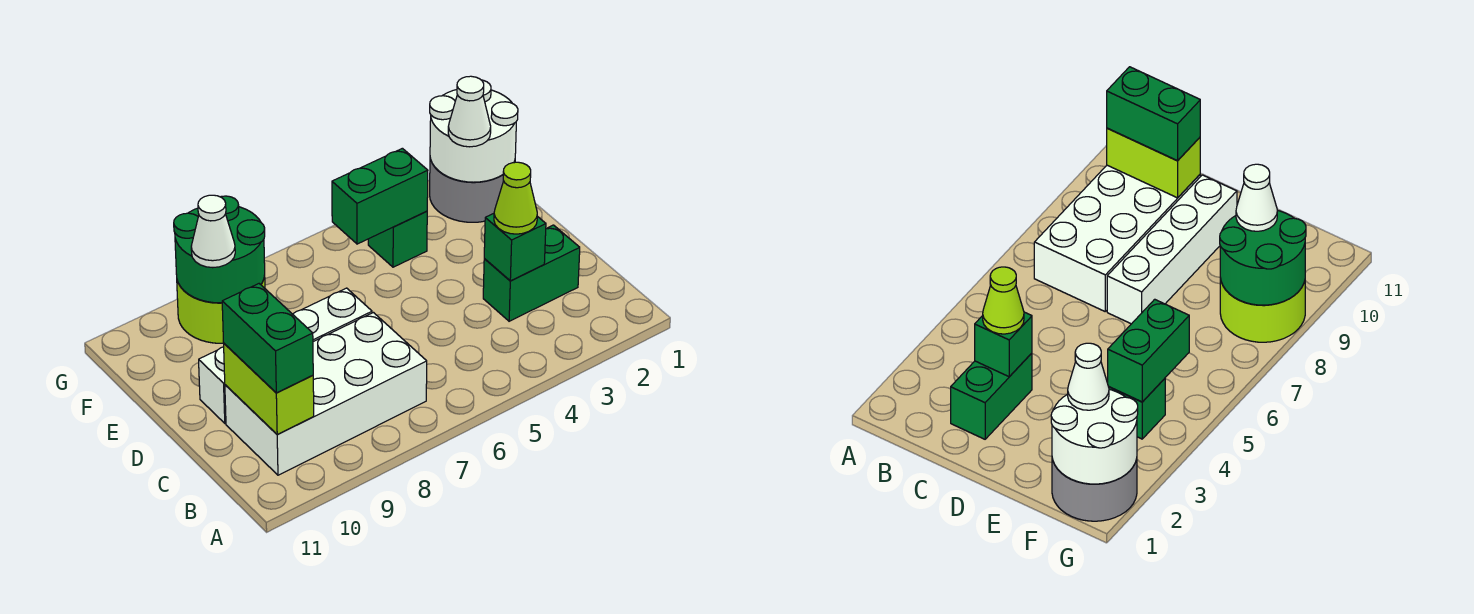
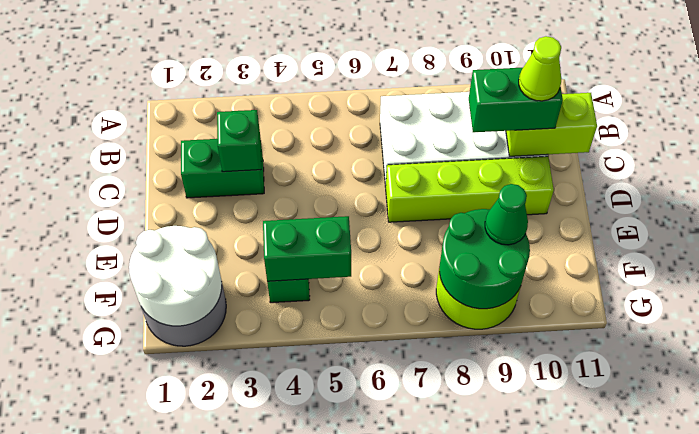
lime brick B10:C10 level 2 -> lime brick C10:C11 level 2
green brick B10:C10 level 3 -> green brick C9:C10 level 3
lime cone C3 level 3 -> lime cone C10 level 4
white brick D7:D10 level 1 -> lime brick D7:D10 level 1
white cone F2 level 3 -> none
white cone F9 level 3 -> green cone F9 level 3

